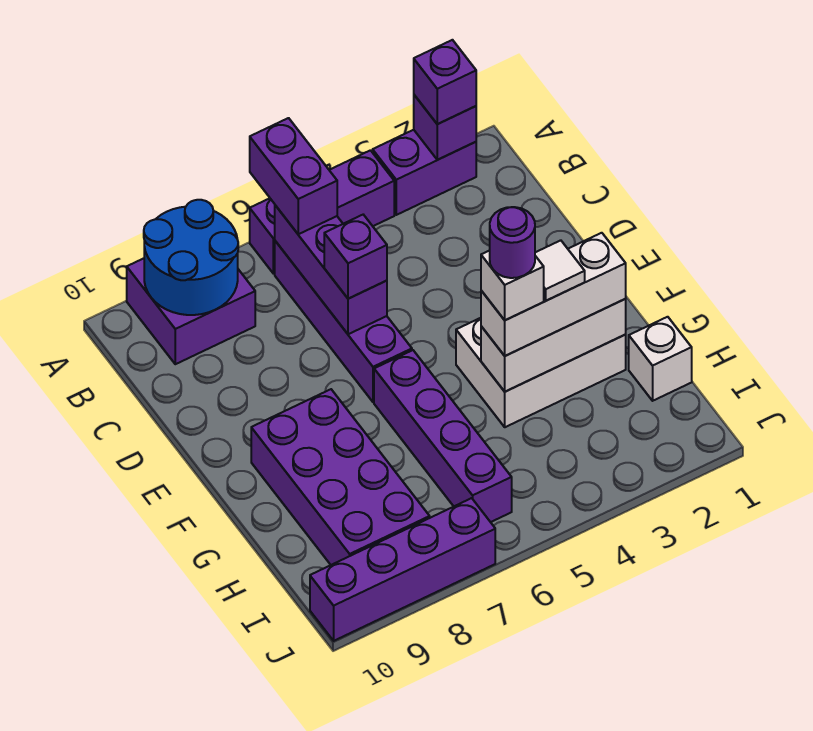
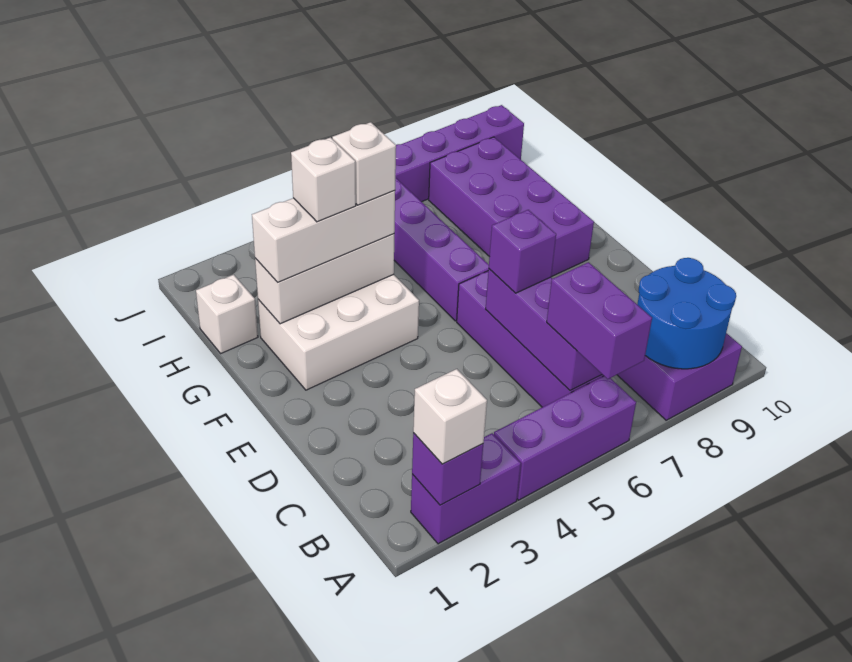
purple brick A2 level 3 -> white brick A2 level 3
white tile G3 level 4 -> white brick G3 level 4
purple round brick G4 level 5 -> none

